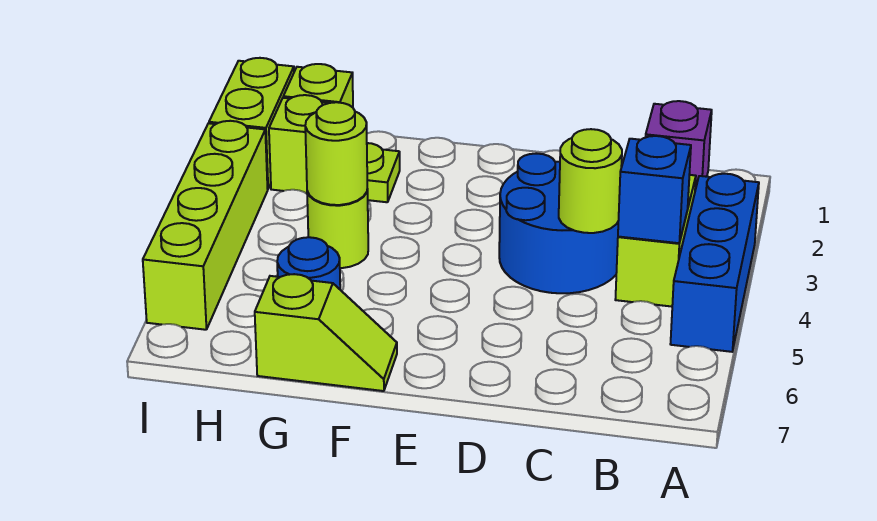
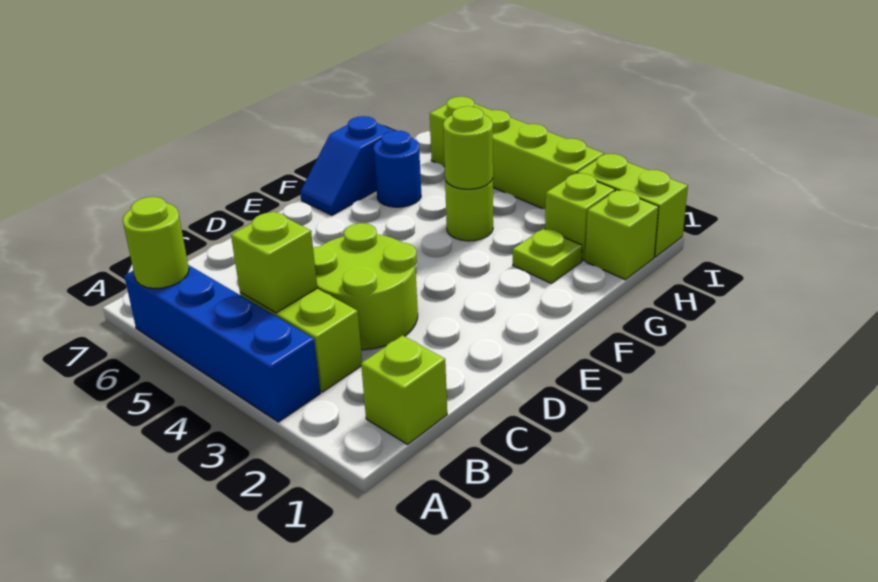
blue brick A3:A5 level 1 -> blue brick A3:A6 level 1
purple brick B1 level 1 -> lime brick B1 level 1
blue brick B4 level 2 -> lime brick B4 level 2
blue round brick C3:D4 level 1 -> lime round brick C3:D4 level 1
lime round brick C4 level 2 -> lime round brick A6 level 2
lime slope F7:G7 level 1 top G -> blue slope F7:G7 level 1 top G

